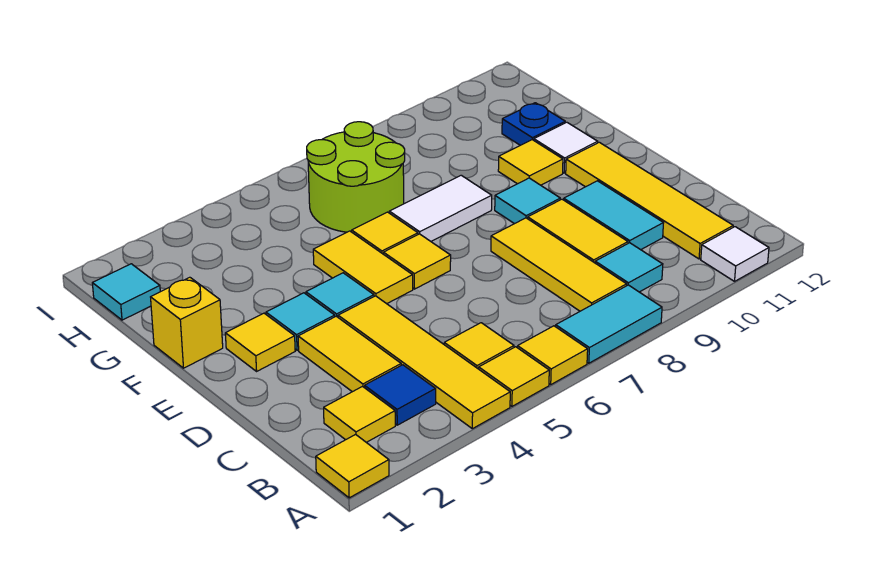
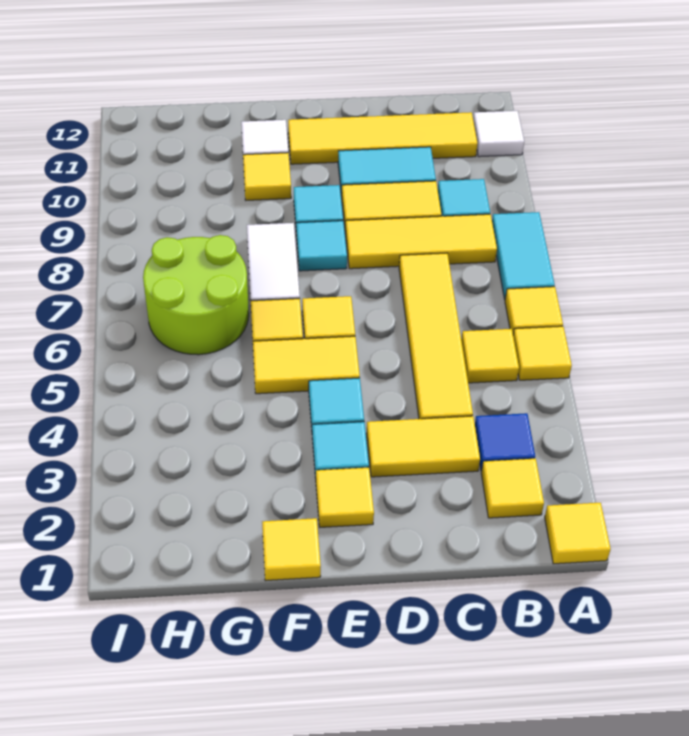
yellow tile A4:D4 level 1 -> yellow tile C4:C7 level 1
yellow brick F1 level 1 -> yellow tile F1 level 1
blue plate G11 level 1 -> none
cyan tile H1 level 1 -> cyan tile E8 level 1

